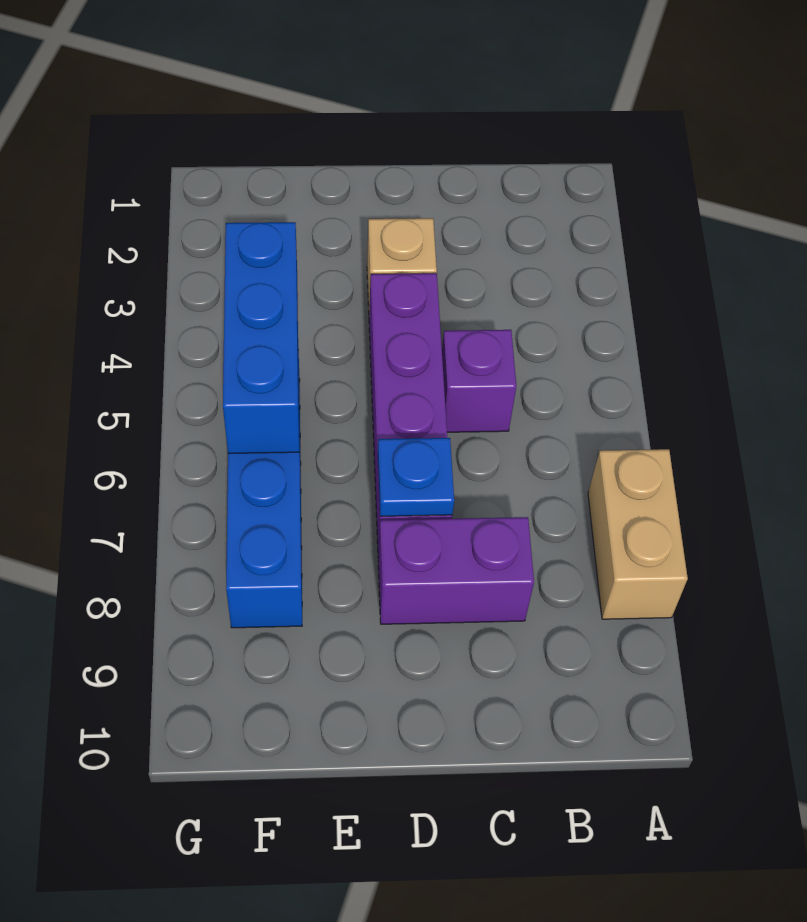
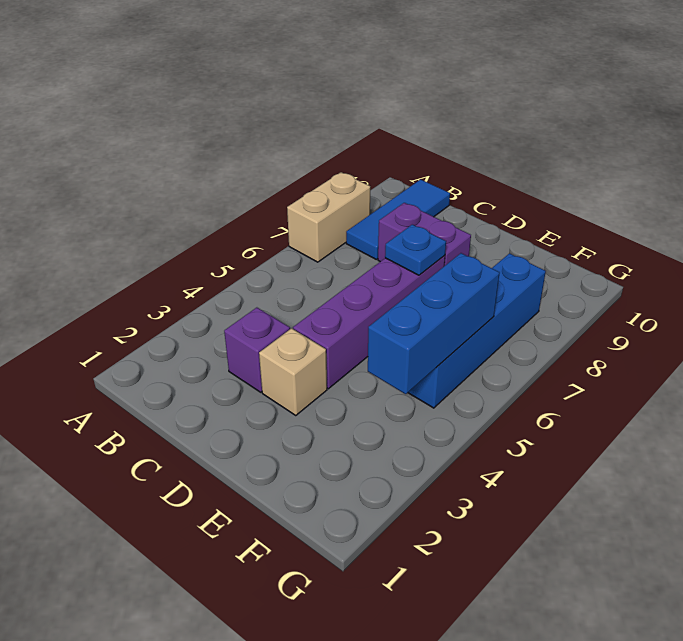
none -> blue tile B8:B10 level 1
purple brick C5 level 1 -> purple brick C3 level 1

